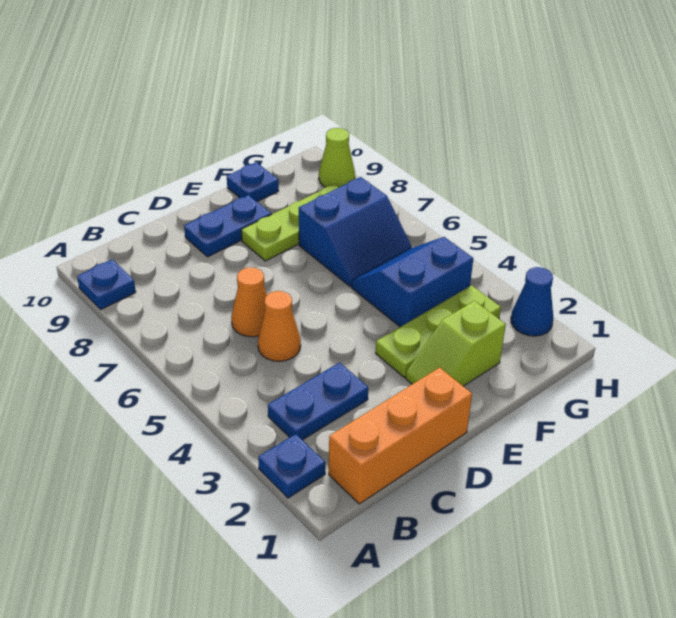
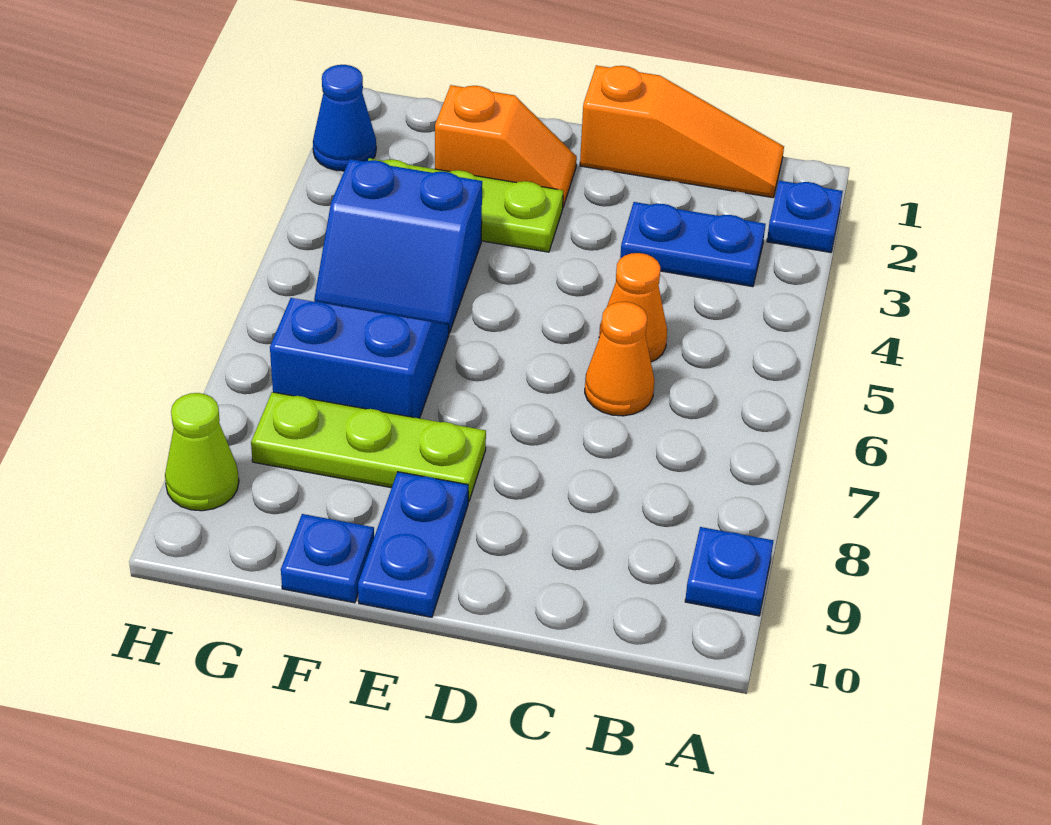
orange brick B1:D1 level 1 -> orange slope B1:D1 level 1 top D
blue plate D9:E9 level 1 -> blue plate E9:E10 level 1
lime slope E2:F2 level 1 top F -> orange slope E2:F2 level 1 top F

